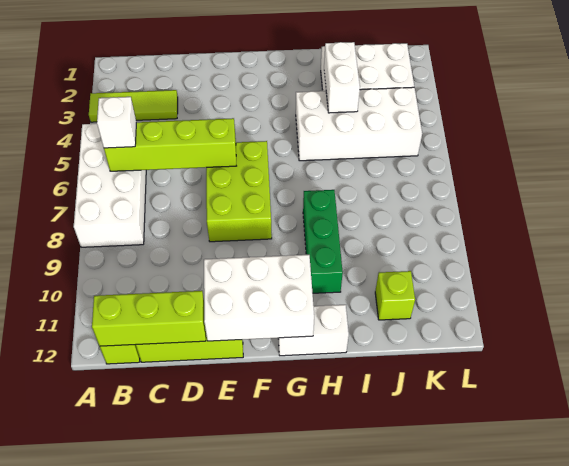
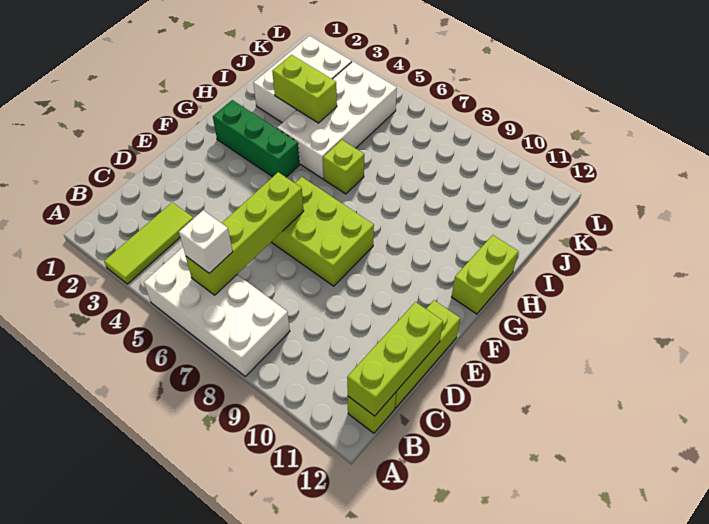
white brick E11:G12 level 2 -> none
white brick G12:H12 level 1 -> lime brick G12:H12 level 1
green brick H8:H10 level 1 -> green brick G2:G4 level 1
white brick I3:I4 level 2 -> lime brick I3:I4 level 2
lime brick J11 level 1 -> lime brick H6 level 1

